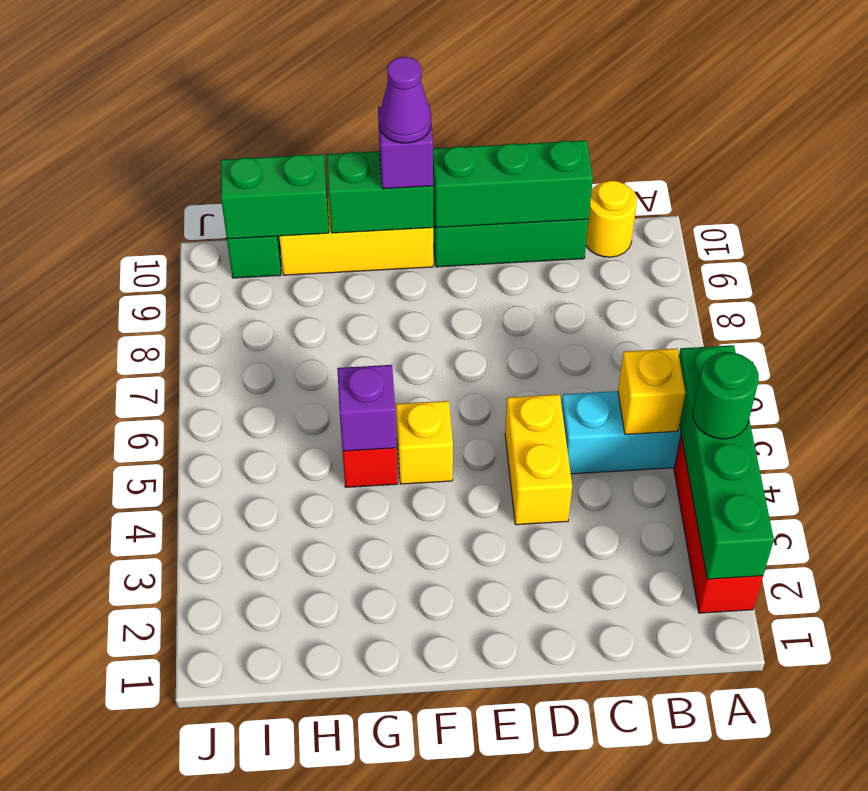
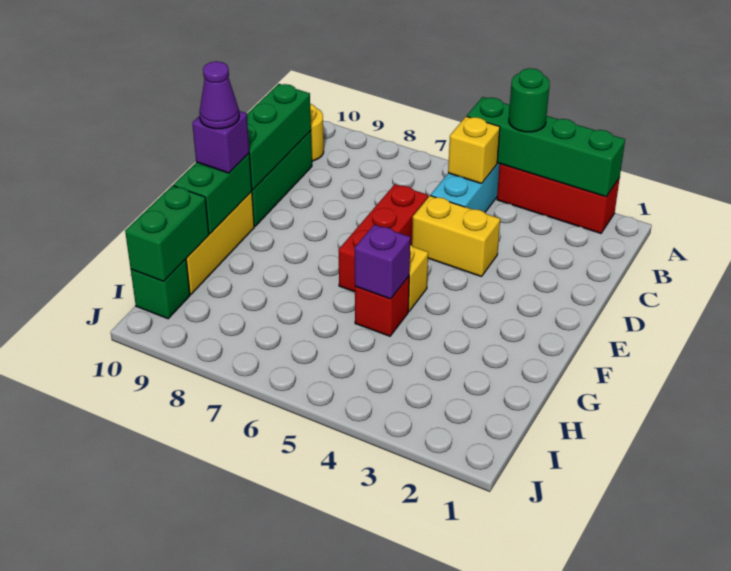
none -> red brick D6:F6 level 1

